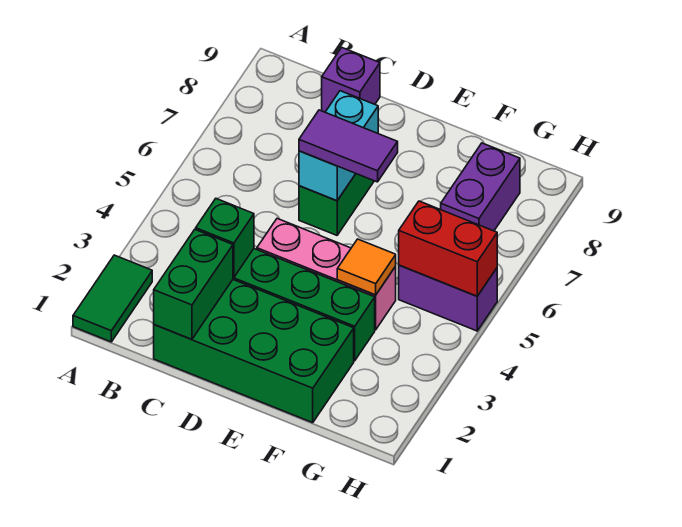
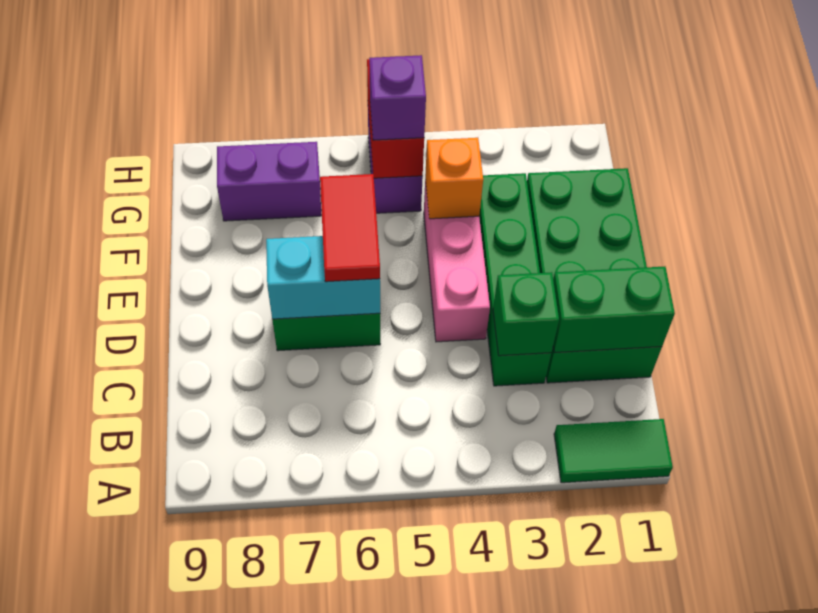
purple brick C9 level 1 -> purple brick G5 level 3
purple tile D6:E6 level 3 -> red tile D6:E6 level 3
orange tile F4 level 2 -> orange brick F4 level 2

